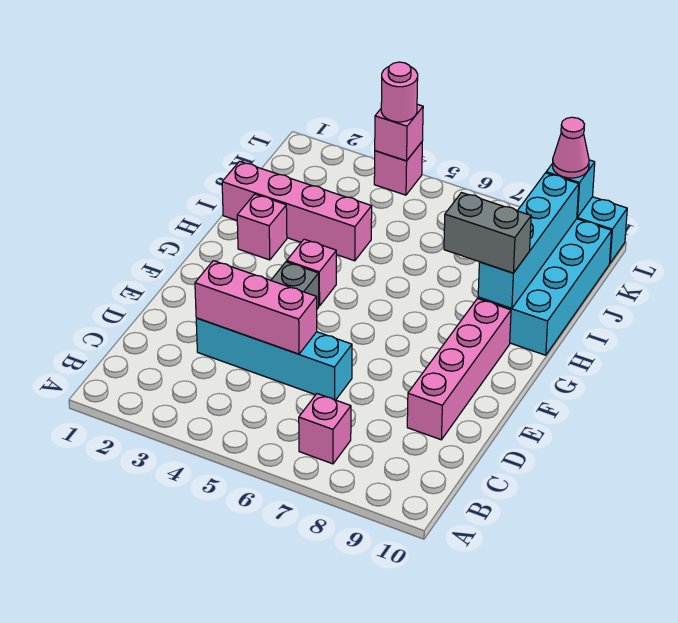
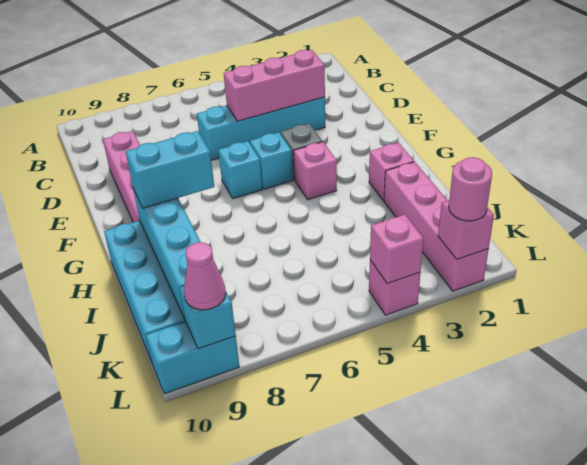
pink brick B7 level 1 -> pink brick L2 level 2
none -> cyan brick F5 level 1
none -> cyan brick F6 level 1
grey brick H8:H9 level 3 -> cyan brick H8:H9 level 3
pink brick I1:I4 level 1 -> pink brick I2:L2 level 1
pink round brick L4 level 3 -> pink round brick L2 level 3

